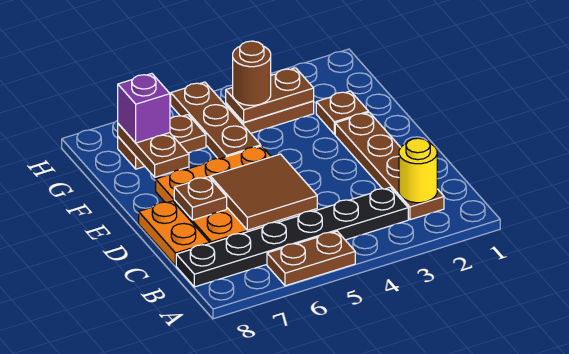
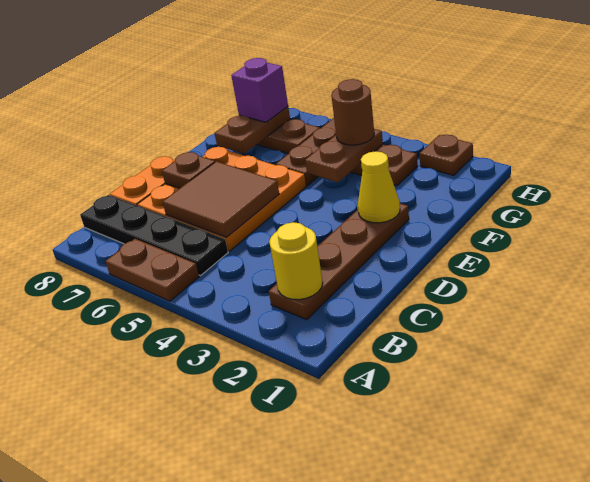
black plate B3:B8 level 1 -> black plate B5:B8 level 1
none -> yellow cone E2 level 2
brown plate F2 level 1 -> brown plate H2 level 1
brown plate G3:G4 level 2 -> brown plate F4:G4 level 2

